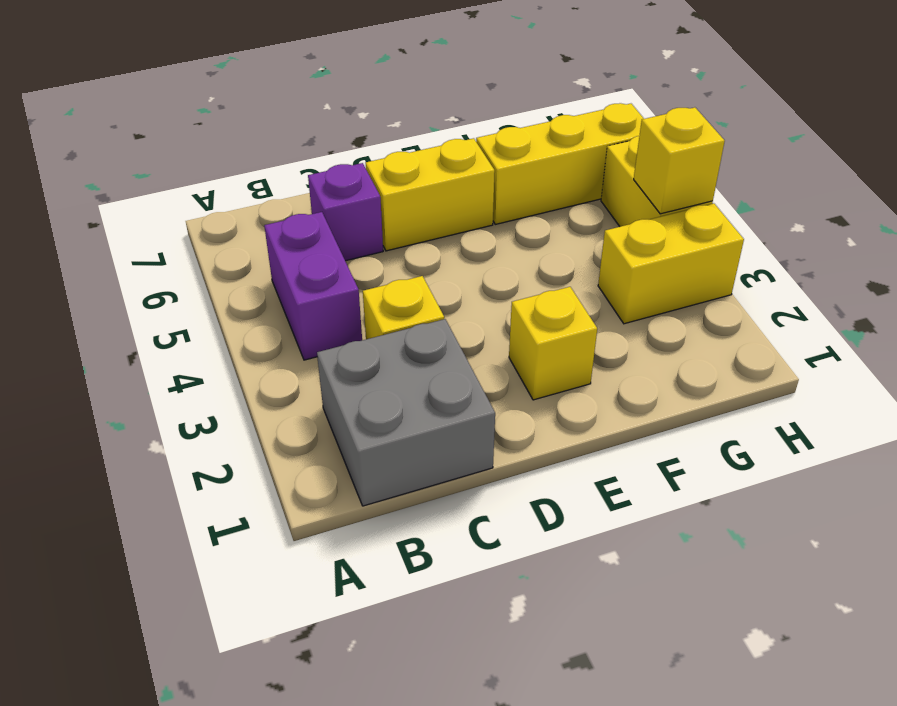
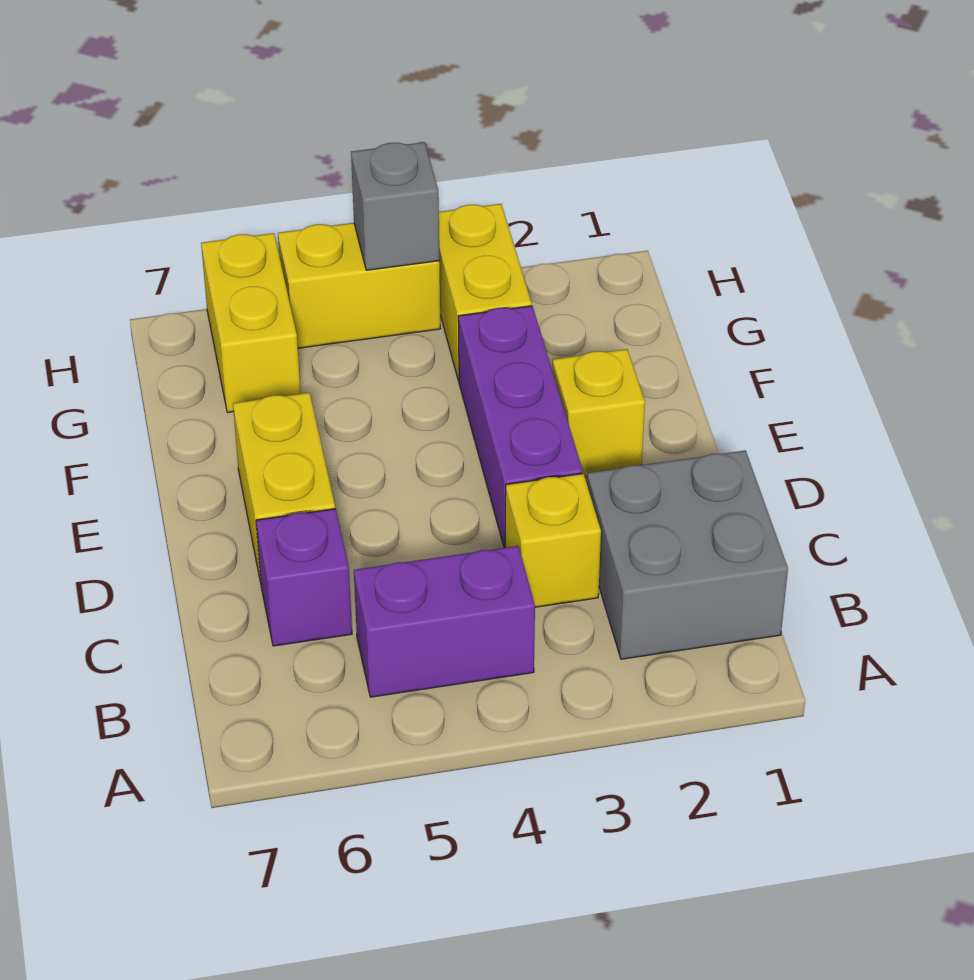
none -> purple brick D3:F3 level 1
yellow brick F6:H6 level 1 -> yellow brick G6:H6 level 1
yellow brick H4 level 2 -> grey brick H4 level 2

